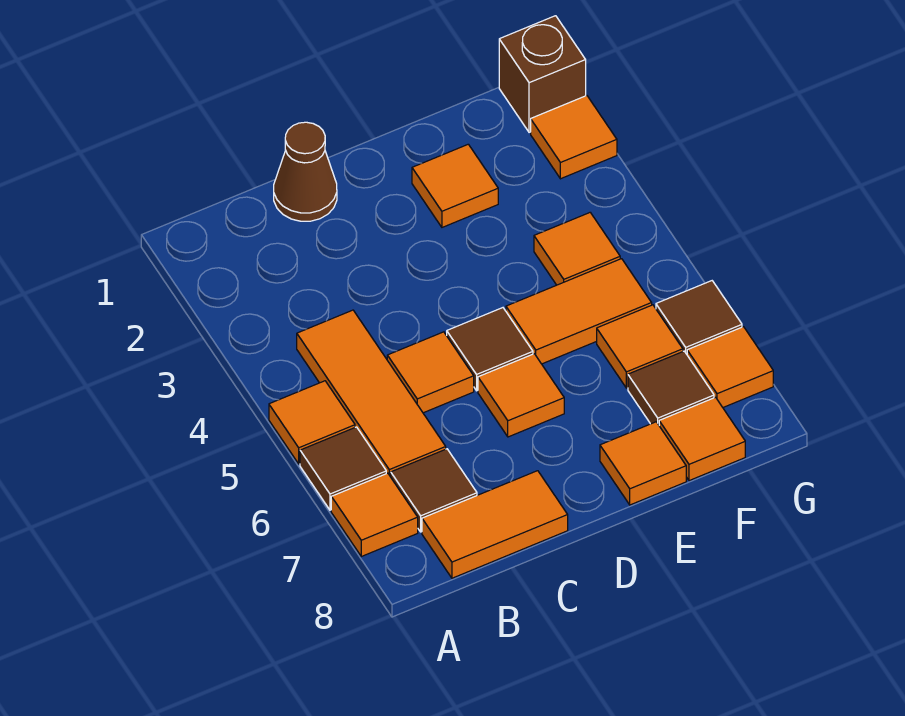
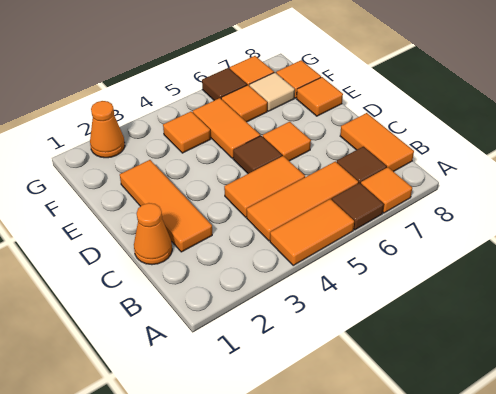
orange tile A5 level 1 -> orange tile A4:A5 level 1
brown cone C1 level 1 -> orange cone C1 level 1
orange tile C5 level 1 -> orange tile C4:C5 level 1
orange tile E2 level 1 -> orange tile C2:E2 level 1
brown tile F7 level 1 -> tan tile F7 level 1
brown brick G1 level 1 -> none
orange tile G2 level 1 -> orange cone G2 level 1

